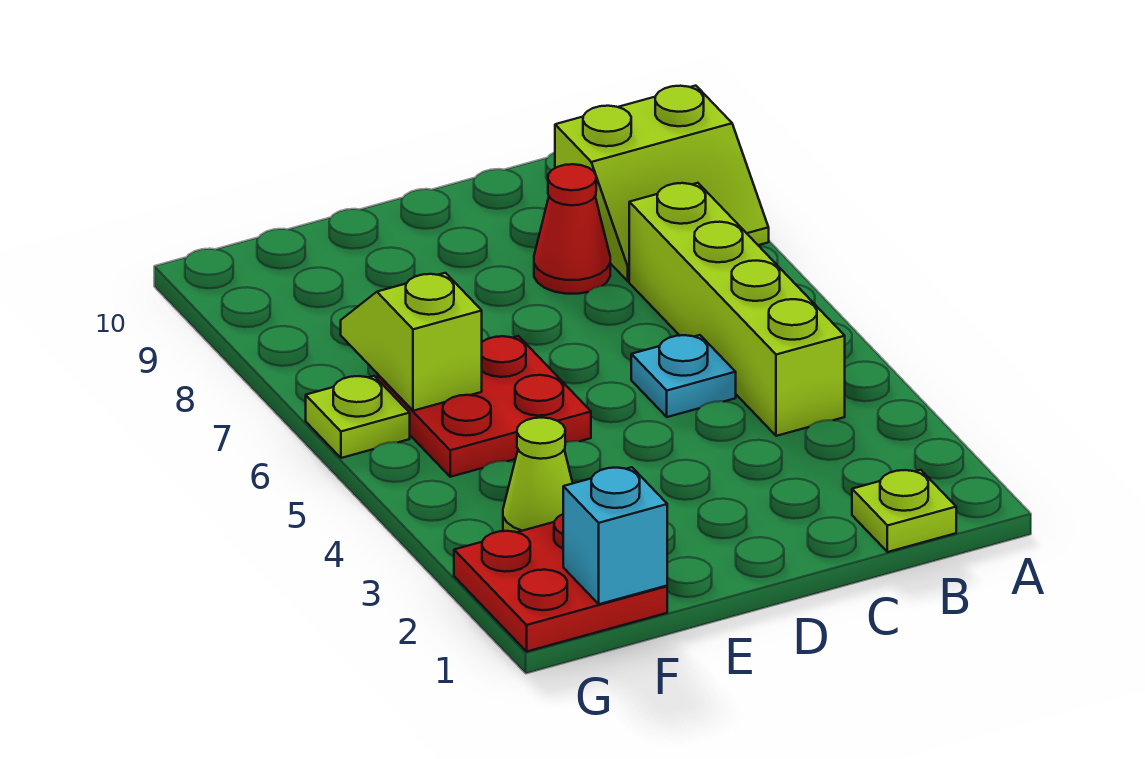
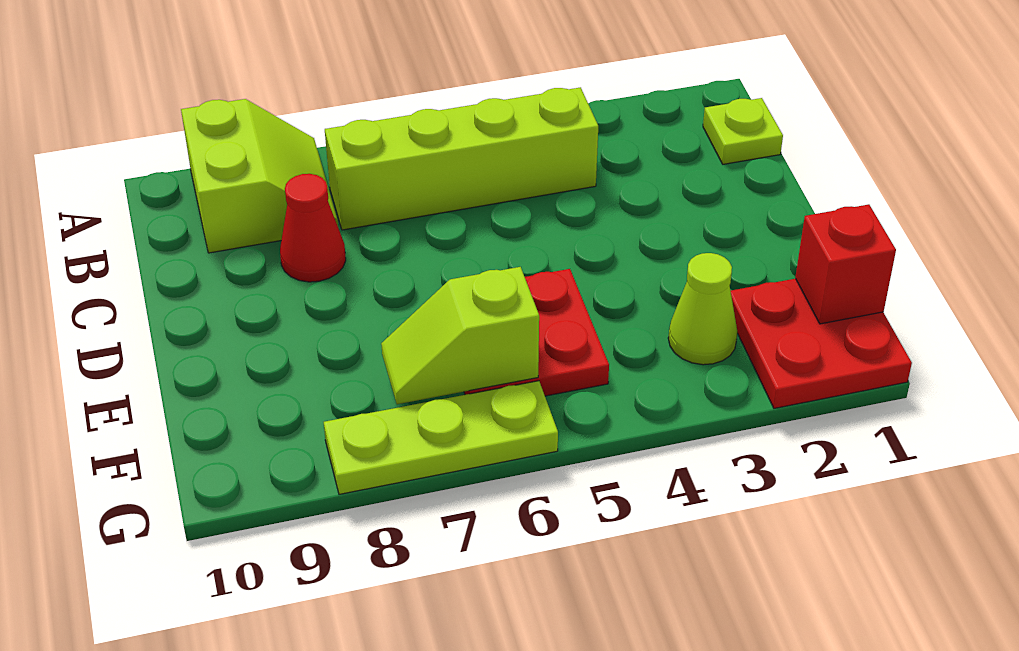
cyan plate C5 level 1 -> none
cyan brick F1 level 2 -> red brick F1 level 2
lime plate G6 level 1 -> lime plate G6:G8 level 1

